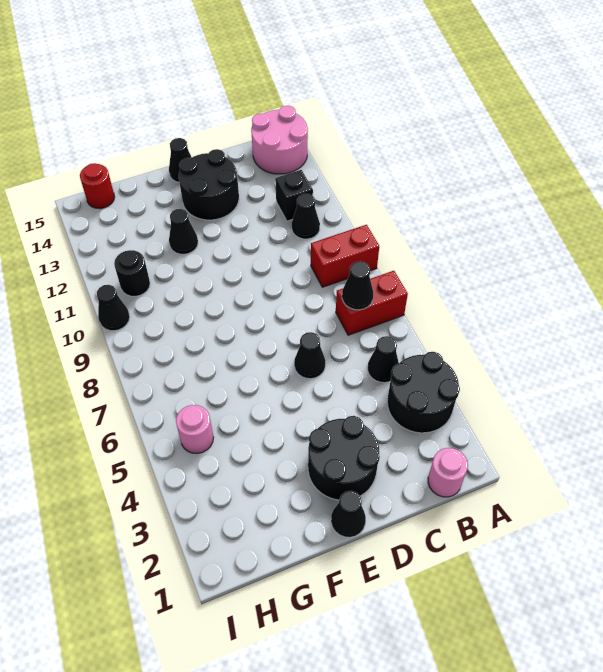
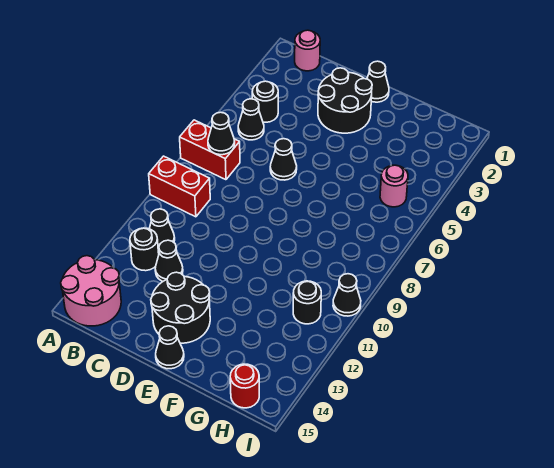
black round brick A3:B4 level 1 -> black round brick B4 level 1
black brick B12 level 1 -> black round brick B12 level 1
black cone F12 level 1 -> black cone C12 level 1

